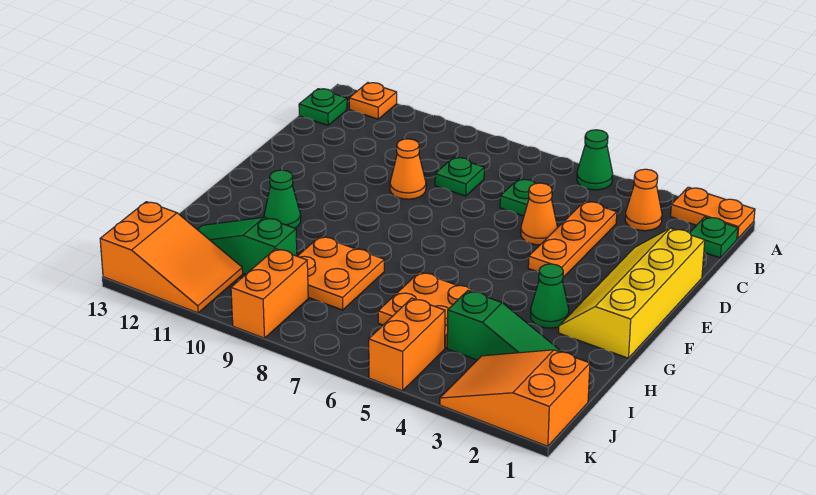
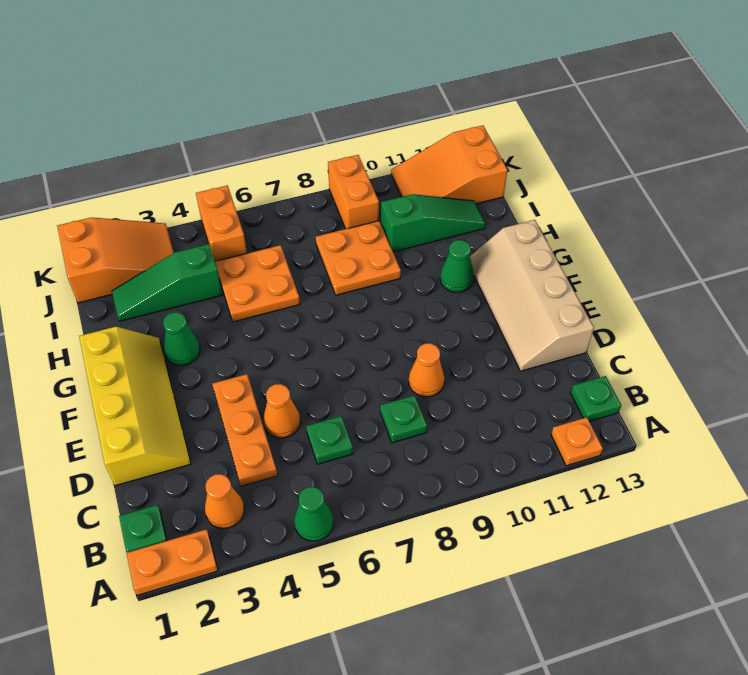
none -> tan slope D12:G13 level 1 top 13

